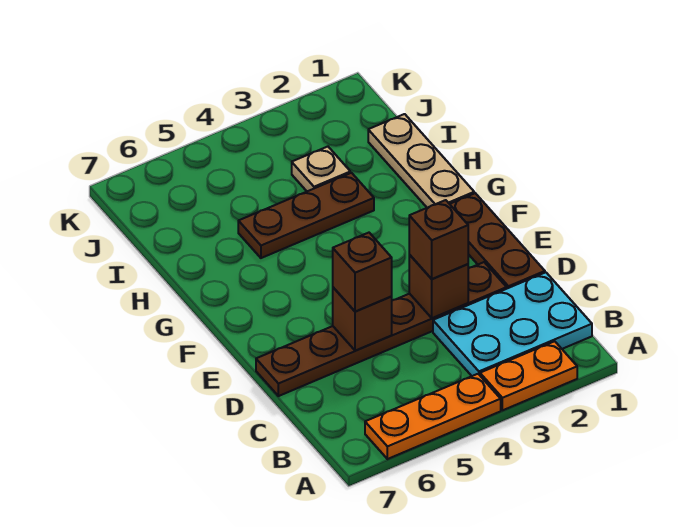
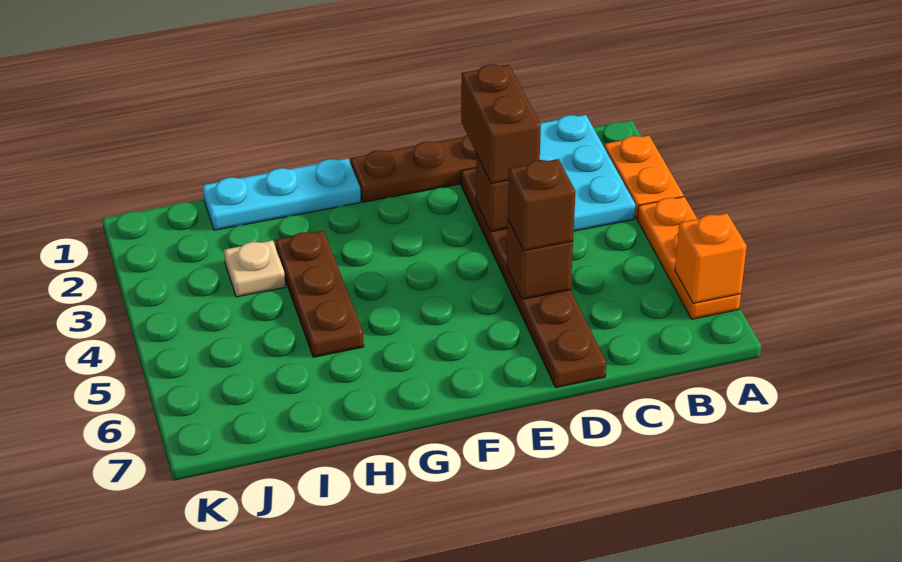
none -> orange brick A6 level 2
brown brick D3 level 3 -> brown brick D2:D3 level 3
tan plate G1:I1 level 1 -> cyan plate G1:I1 level 1

